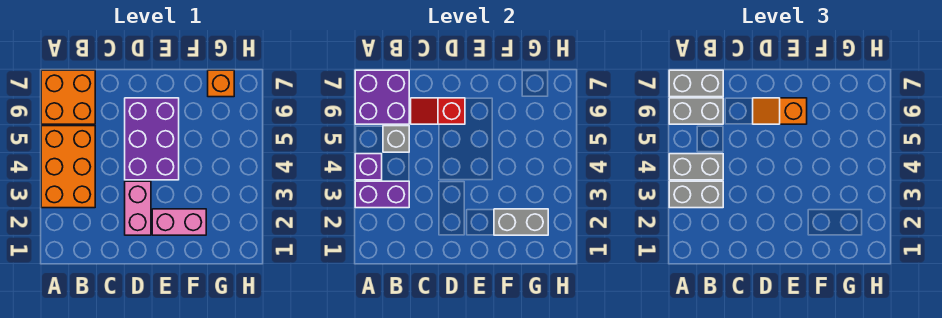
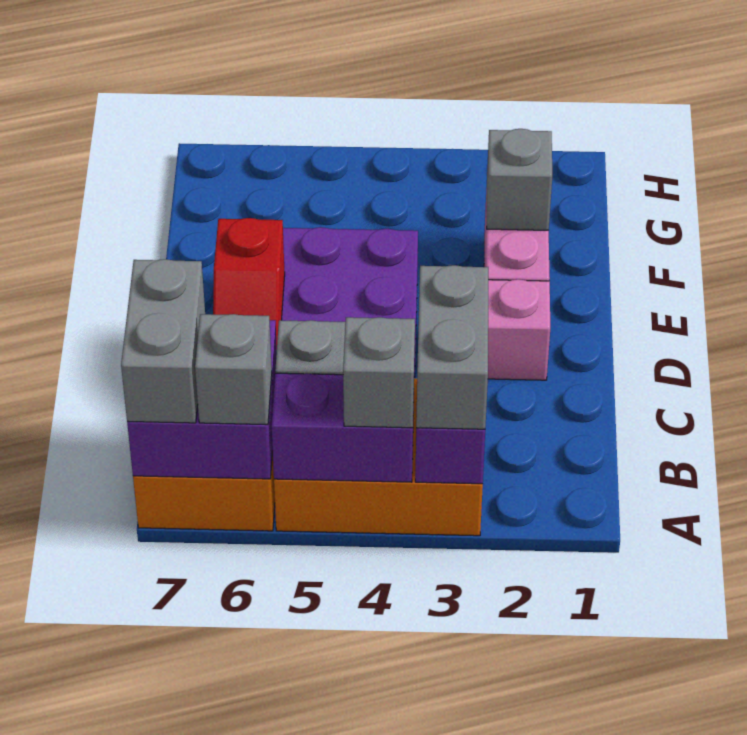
purple brick A4 level 2 -> purple brick A4:A5 level 2
grey brick A4:B4 level 3 -> grey brick A4 level 3
grey brick A6:B6 level 3 -> grey brick A6 level 3
orange slope D6:E6 level 3 top E -> none
grey brick F2:G2 level 2 -> grey brick F2 level 2
orange brick G7 level 1 -> none

